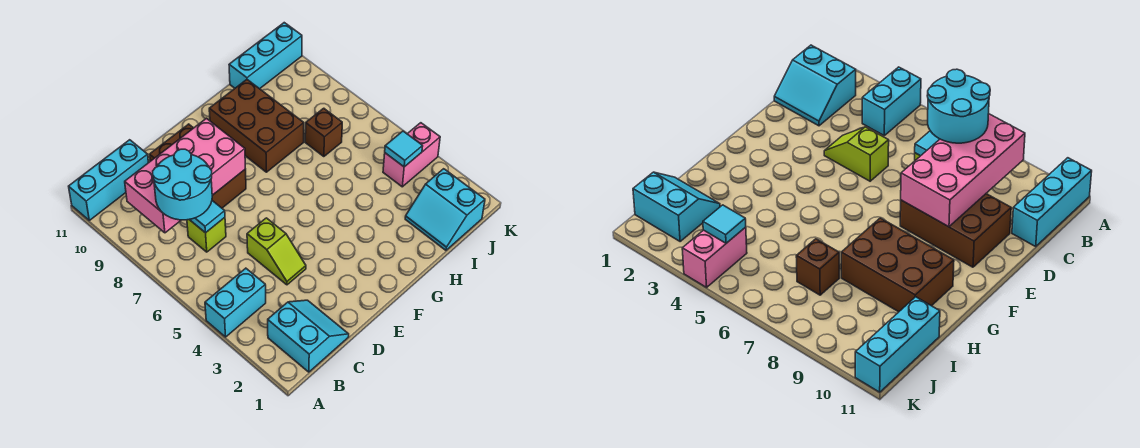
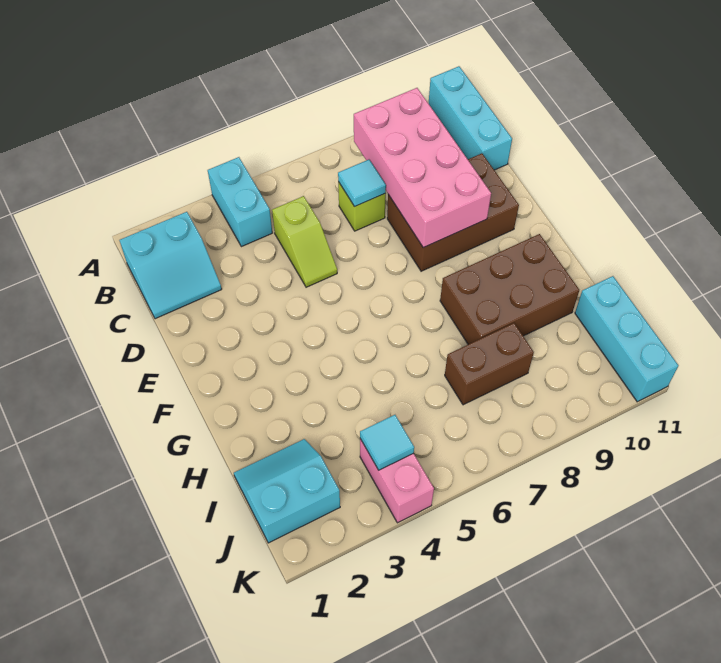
cyan round brick B7:C8 level 3 -> none
lime slope D4:D5 level 1 top 5 -> lime slope C5:D5 level 1 top C
brown brick I7 level 1 -> brown brick I7:I8 level 1

